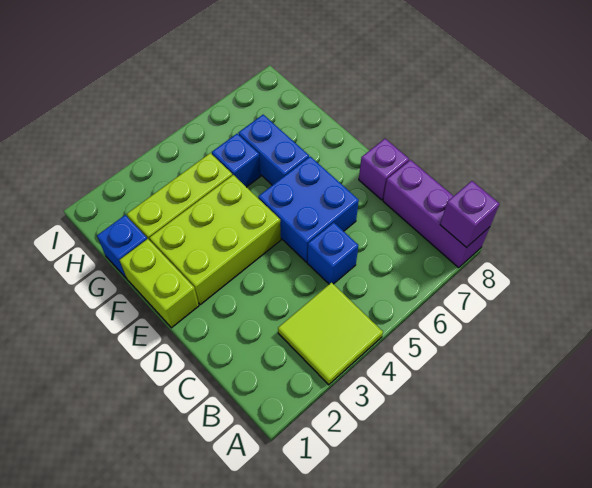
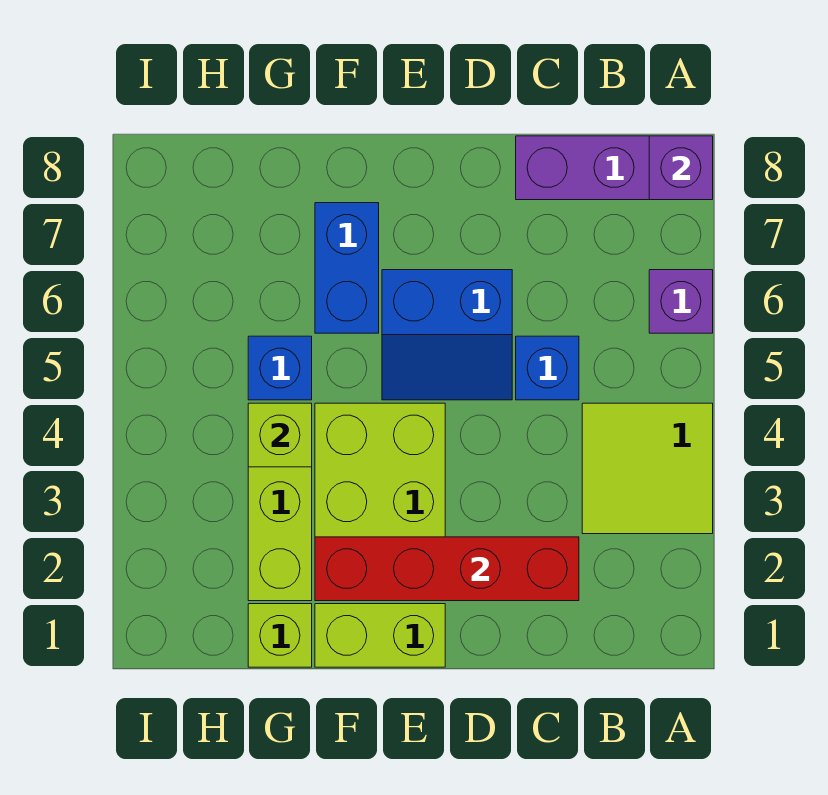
none -> red brick C2:F2 level 2
blue brick D5:E6 level 1 -> blue slope D5:E6 level 1 top 6
purple brick D8 level 1 -> purple brick A6 level 1
blue brick F6:G6 level 1 -> blue brick F6:F7 level 1
blue brick G1 level 1 -> lime brick G1 level 1
none -> lime brick G4 level 2

